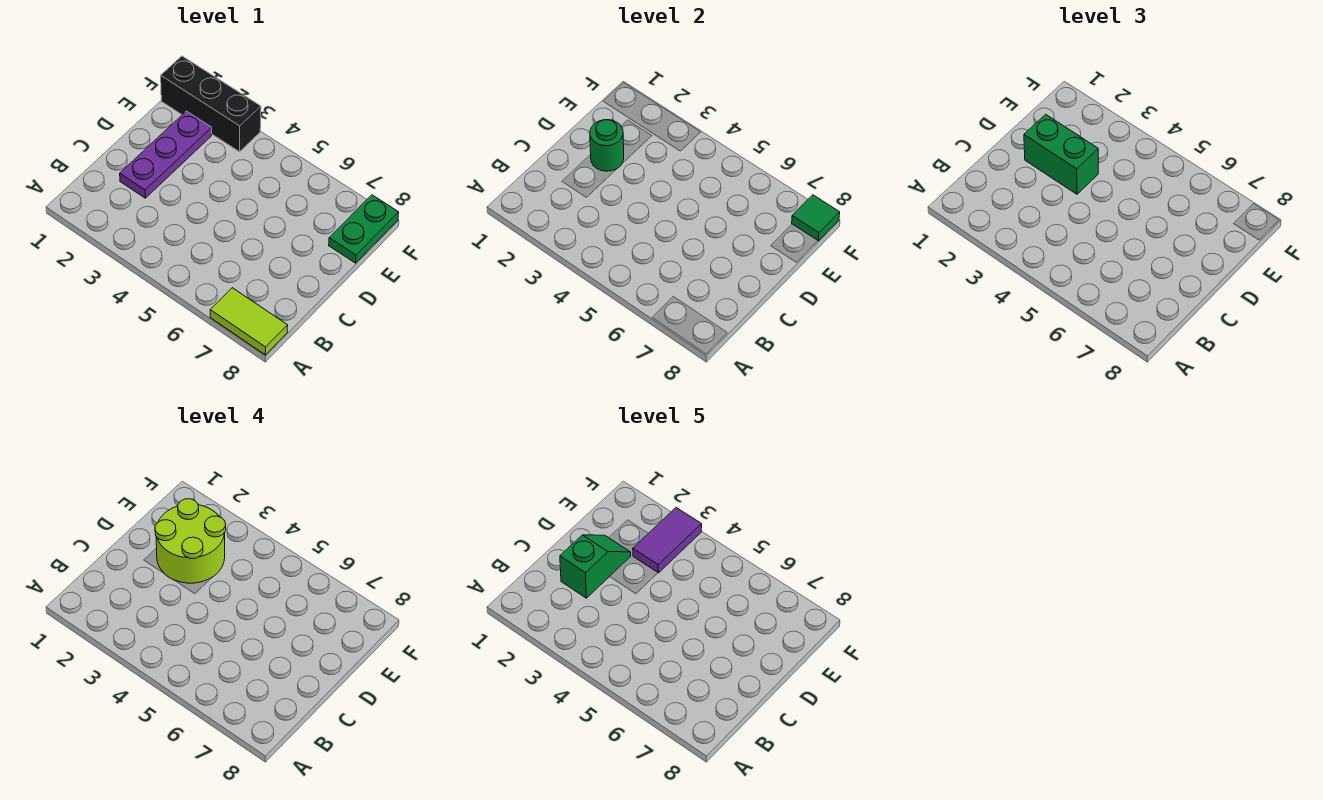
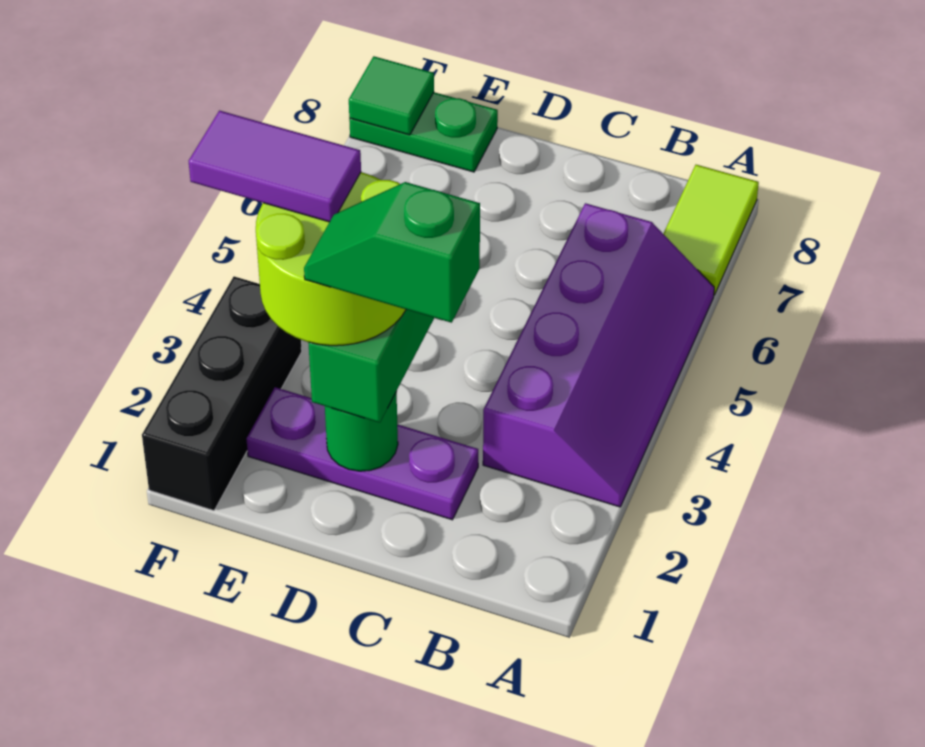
none -> purple slope A3:B6 level 1 top B

